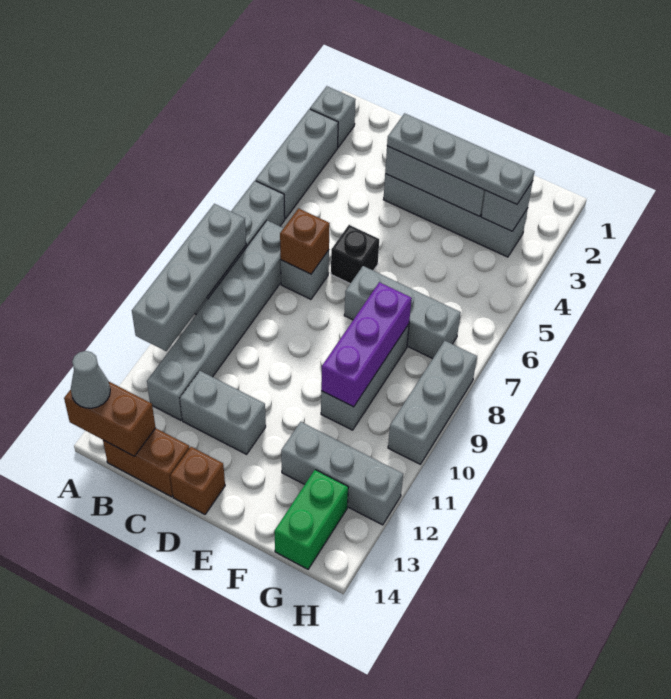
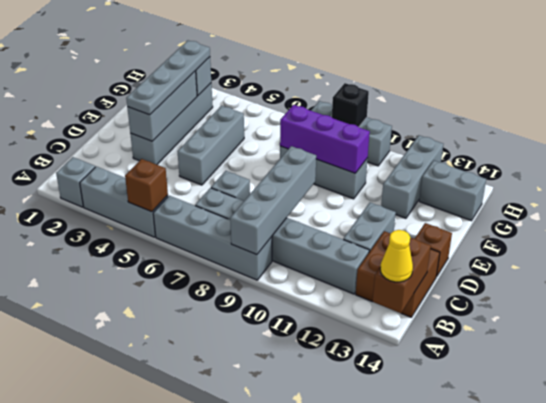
grey brick A8:A11 level 2 -> grey brick A9:D9 level 2
grey cone A14 level 3 -> yellow cone A14 level 3
brown brick B14:C14 level 1 -> brown brick B13:C14 level 1
brown brick C7 level 2 -> brown brick A5 level 2
black brick D6 level 1 -> black brick H9 level 2
grey brick E7:G7 level 1 -> grey brick D5:F5 level 1
green brick G13:G14 level 1 -> grey brick G13:G14 level 1

